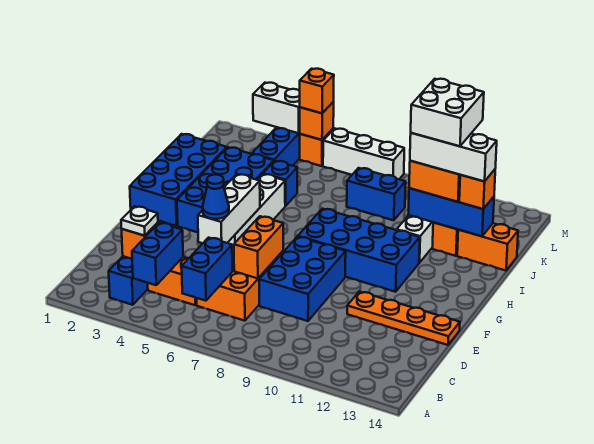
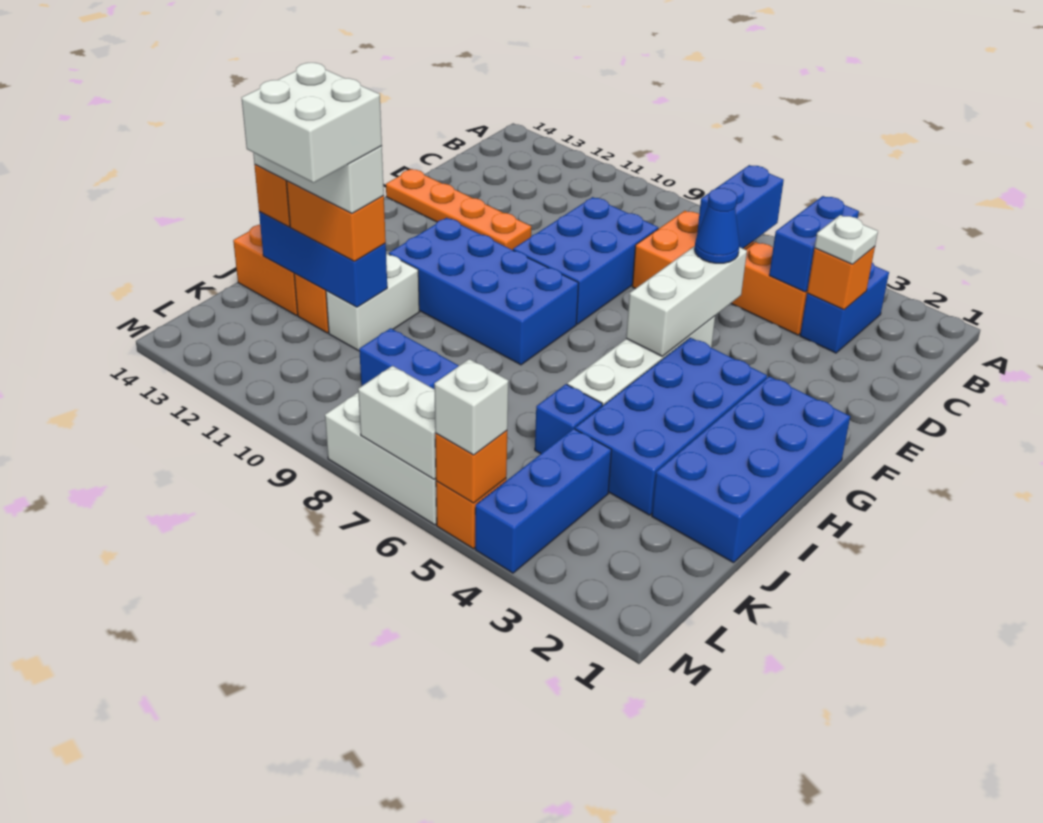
orange brick D7:E7 level 2 -> none
white brick M3:M4 level 2 -> white brick M6:M7 level 2
orange brick M5 level 3 -> white brick M5 level 3

